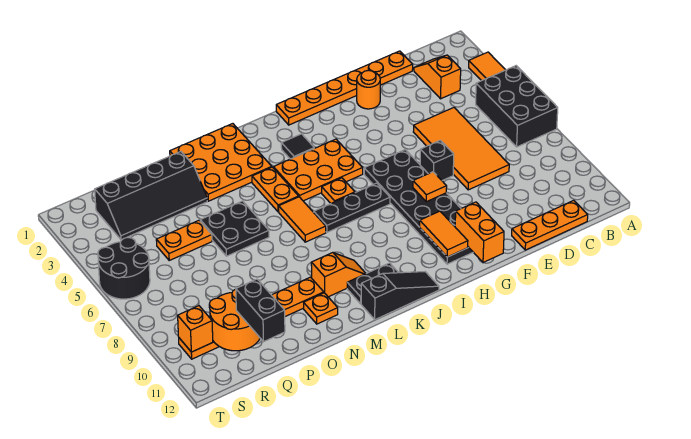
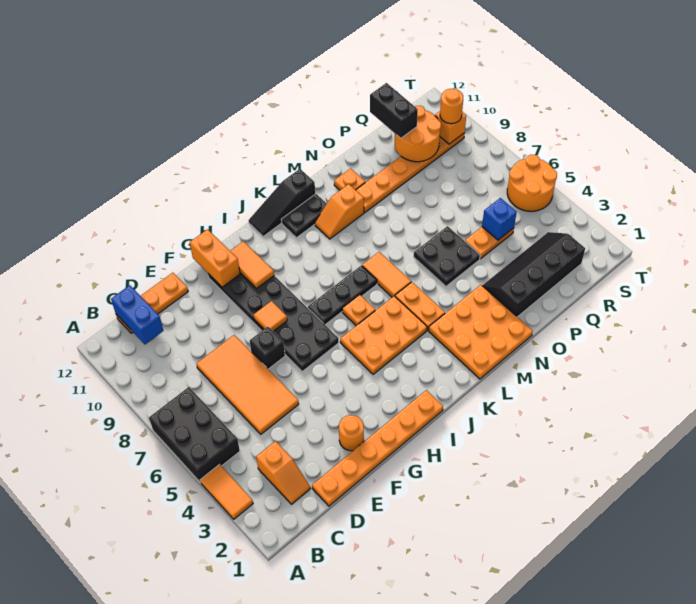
none -> blue brick C11:C12 level 2
black tile J3 level 1 -> none
none -> blue brick Q5 level 2
black round brick S5:T6 level 1 -> orange round brick S5:T6 level 1
none -> orange round brick S10 level 3

